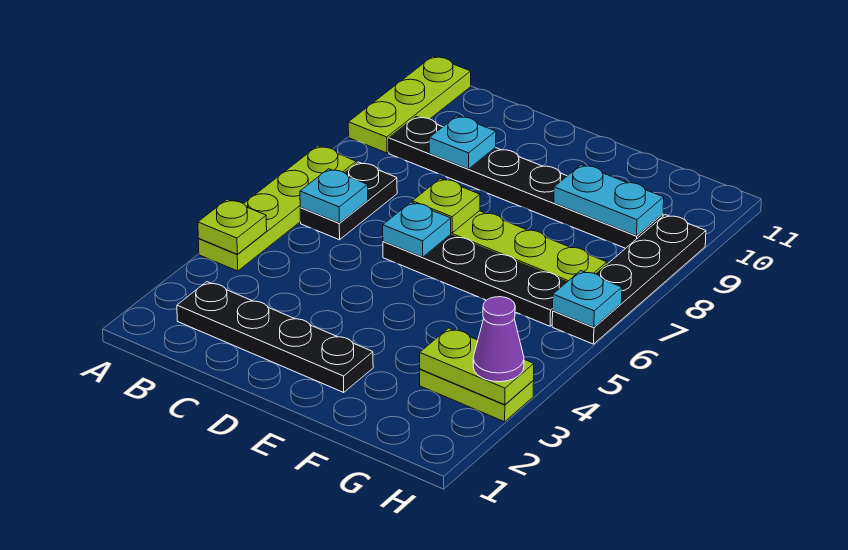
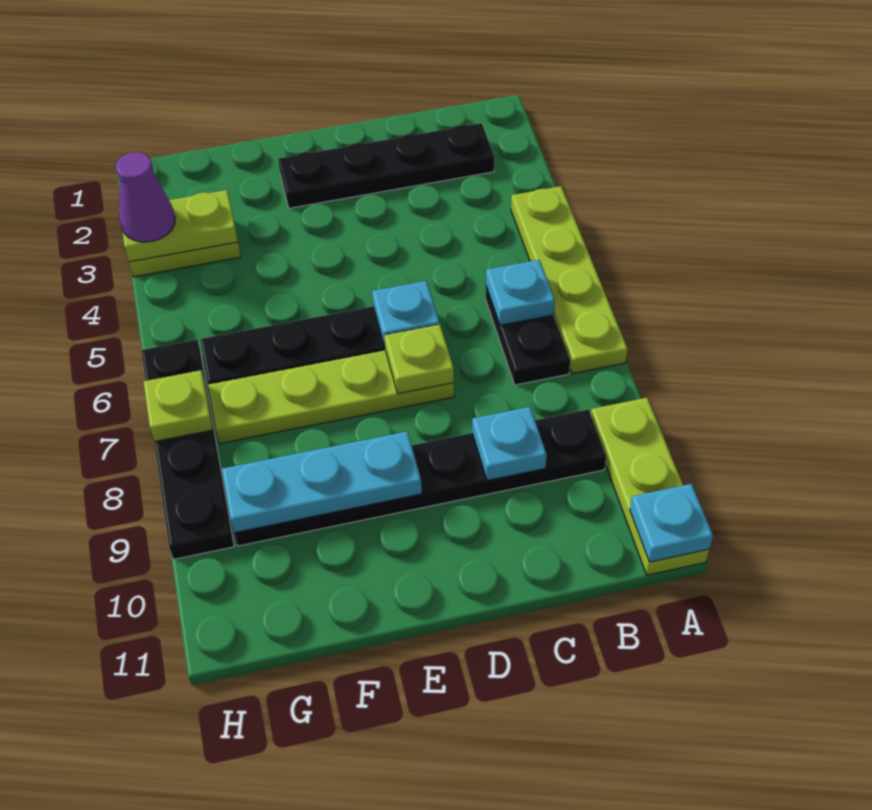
lime plate A4 level 2 -> lime plate H7 level 2
cyan plate F9:G9 level 2 -> cyan plate E9:G9 level 2
cyan plate H6 level 2 -> cyan plate A11 level 2

